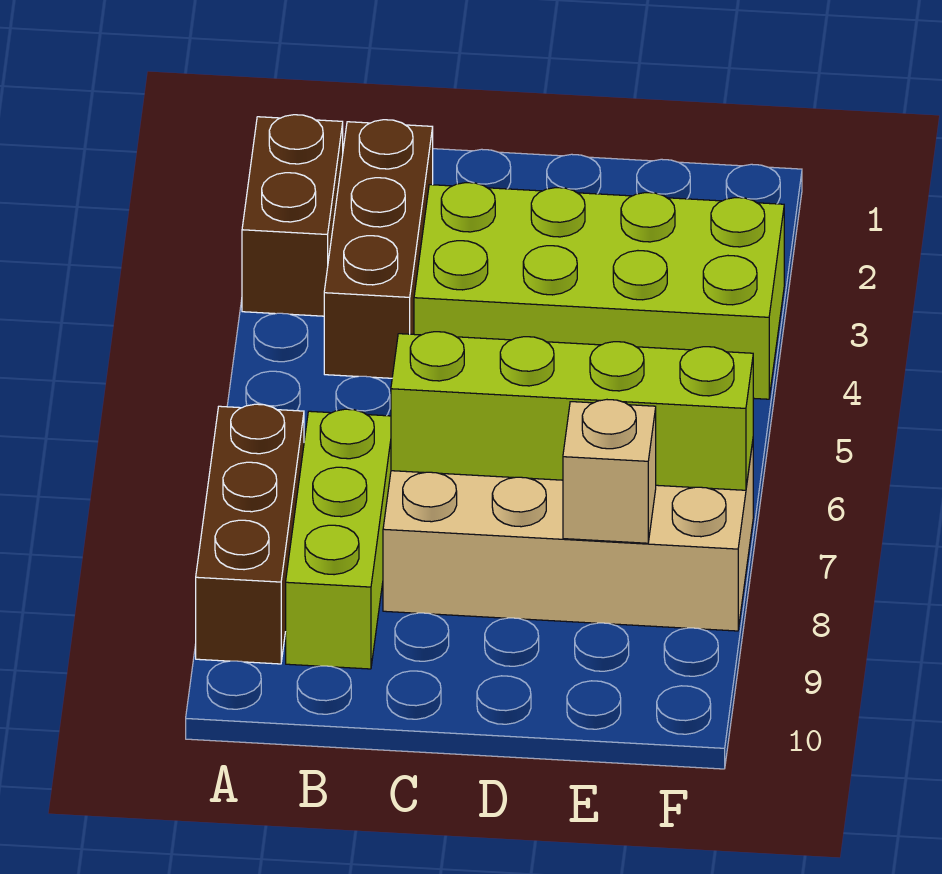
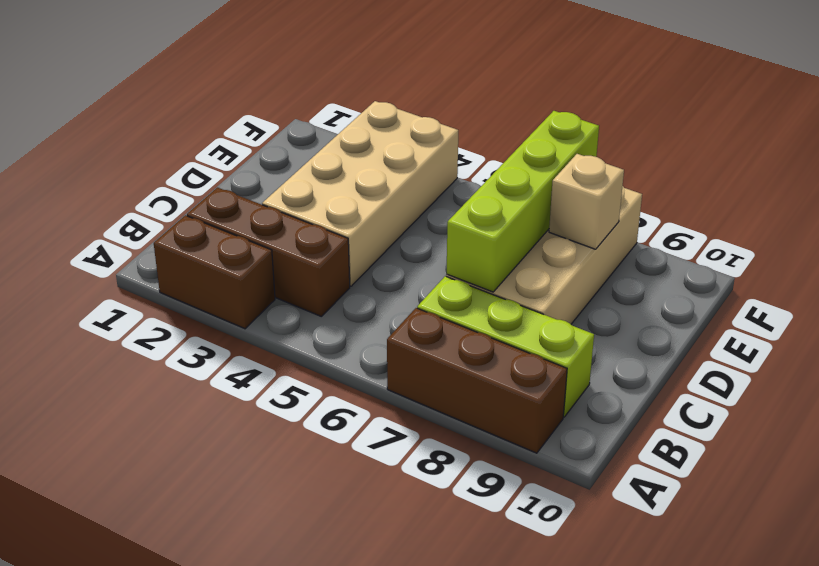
lime brick C3:F4 level 1 -> tan brick C3:F4 level 1

